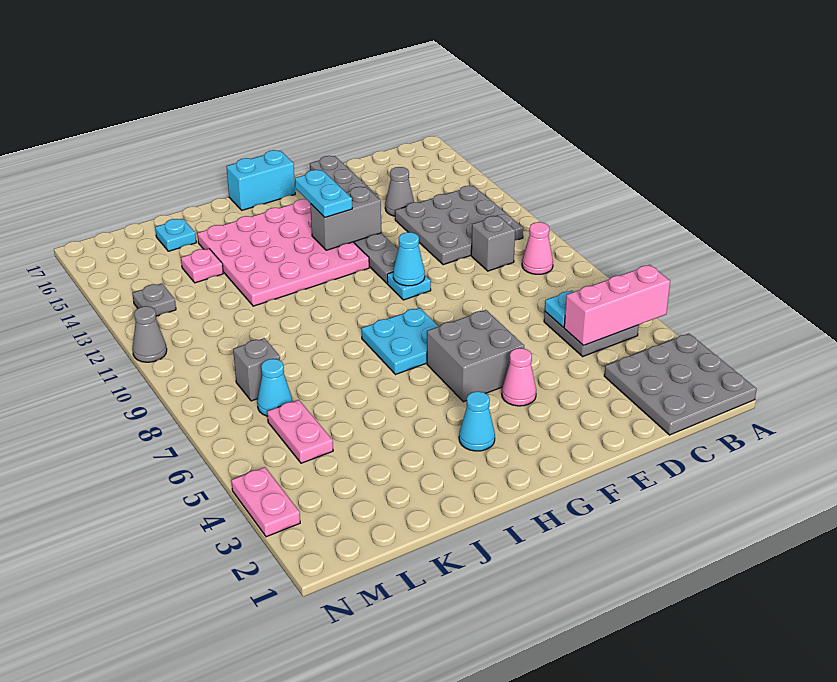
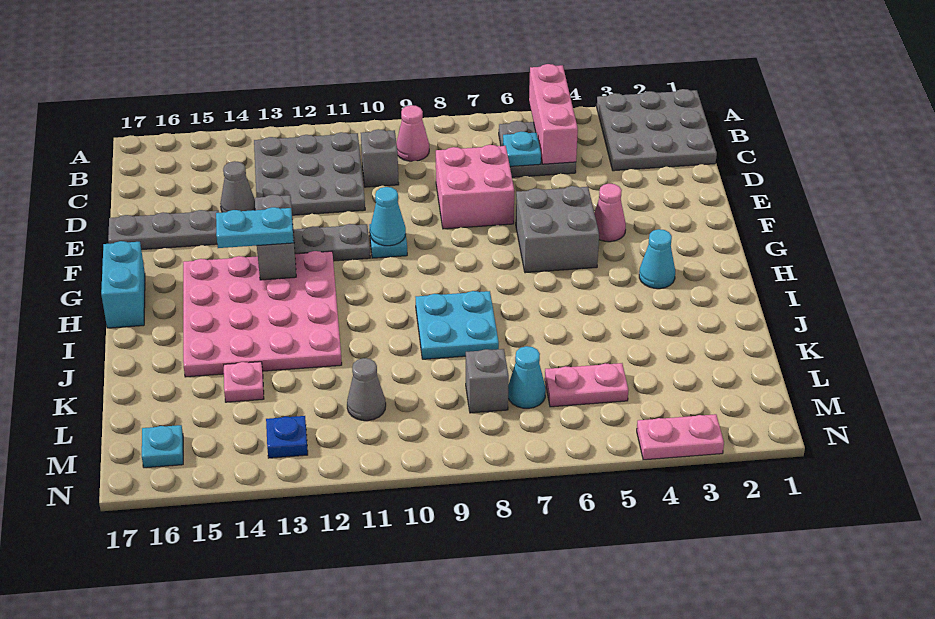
none -> pink brick D7:E8 level 1
cyan plate G7:H8 level 1 -> cyan plate I8:J9 level 1
cyan plate K16 level 1 -> cyan plate M16 level 1
grey plate M13 level 1 -> blue plate M13 level 1
grey cone N11 level 1 -> grey cone L11 level 1

